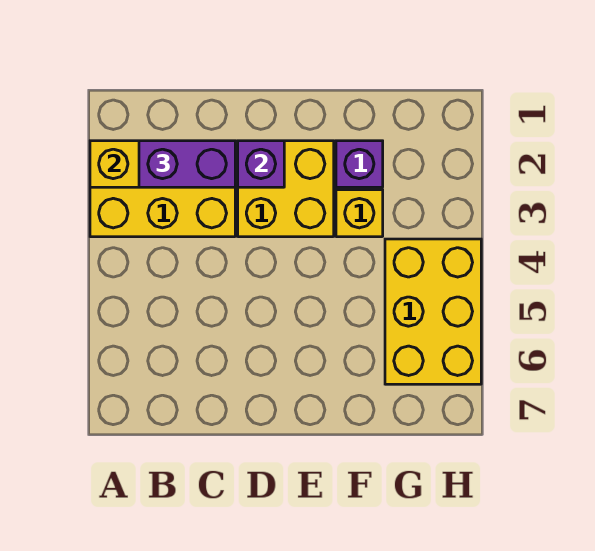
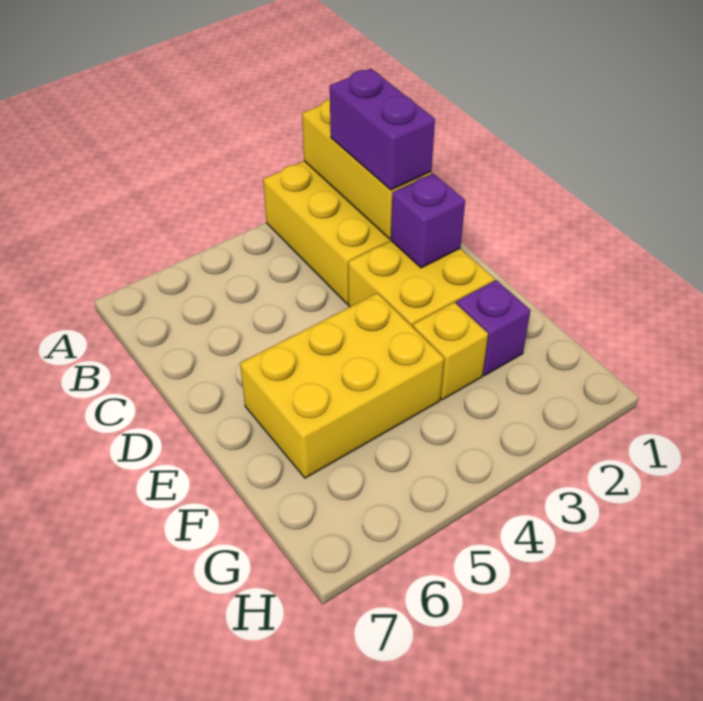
yellow brick G4:H6 level 1 -> yellow brick E4:F6 level 1

